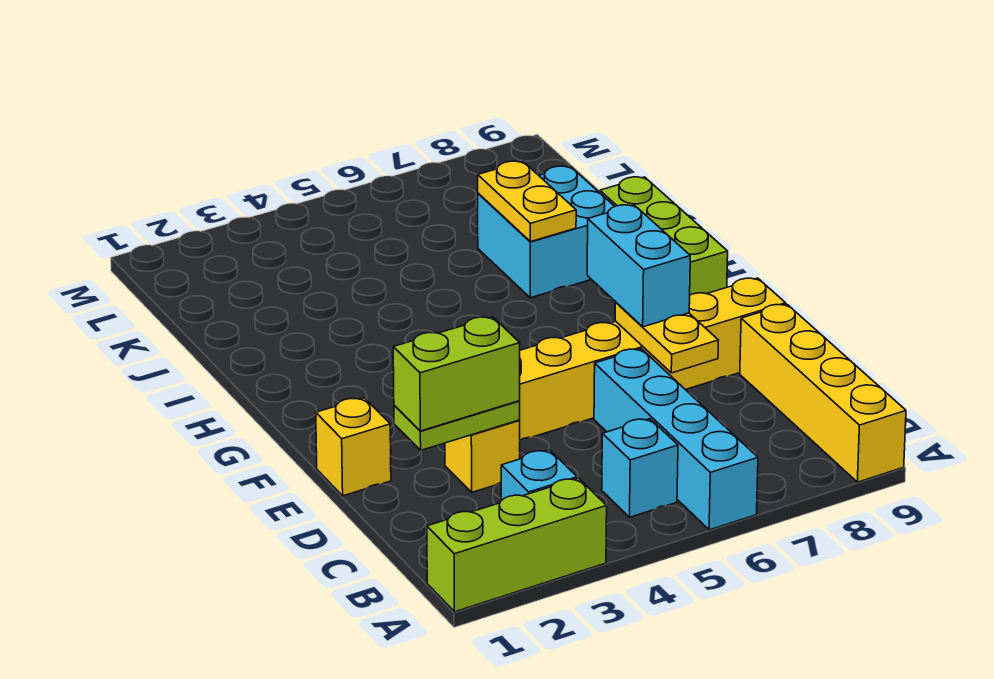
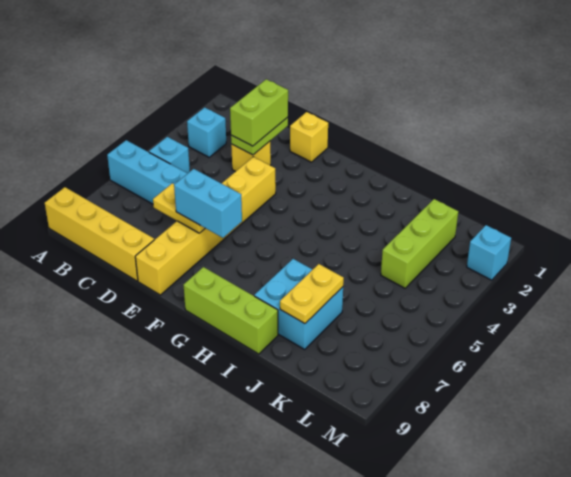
lime brick A1:A3 level 1 -> lime brick K2:K4 level 1
yellow plate I7:J7 level 2 -> yellow plate J7:J8 level 2
none -> cyan brick M2 level 1

